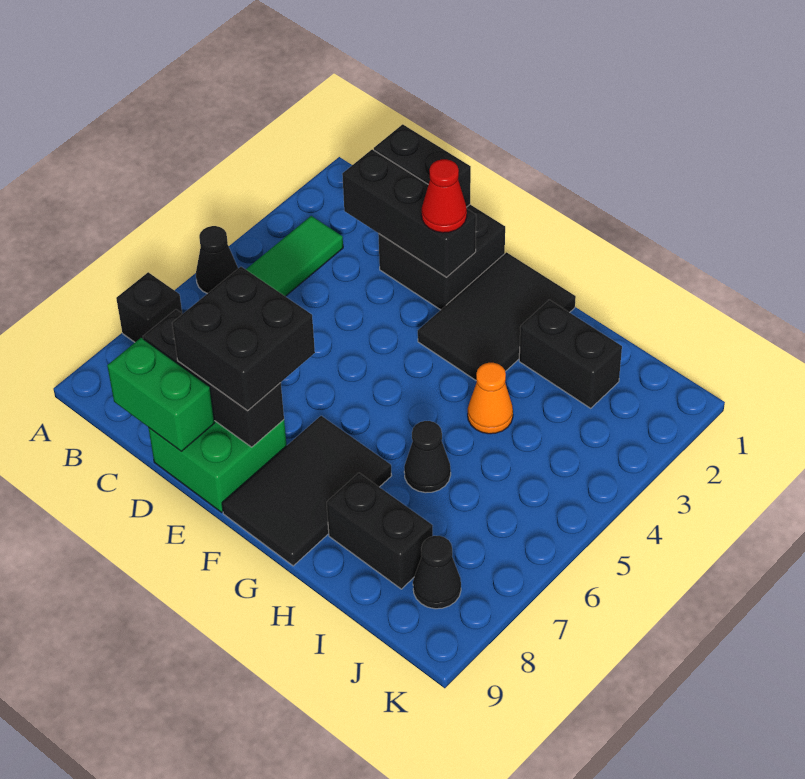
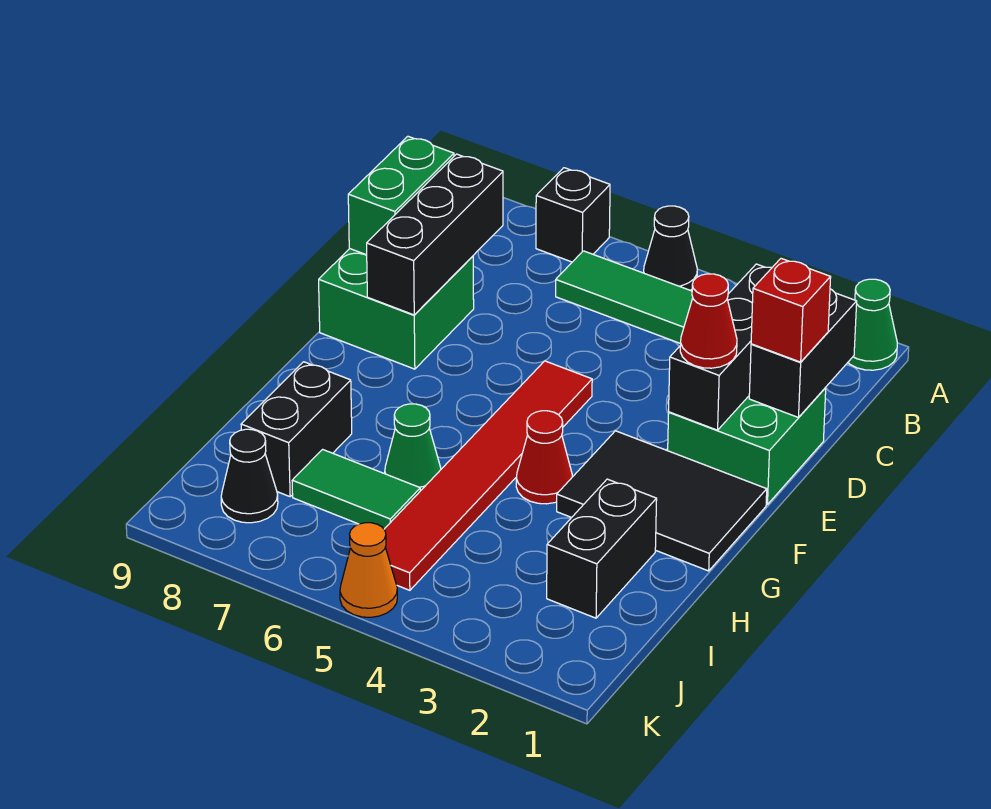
none -> green cone A1 level 1
black brick D1:E2 level 1 -> green brick D1:E2 level 1
none -> red brick D1 level 3
black brick D7:E8 level 3 -> none
none -> red tile E5:J5 level 1
black tile F7:G9 level 1 -> none
none -> red cone G4 level 1
orange cone H4 level 1 -> orange cone K5 level 1
black cone H6 level 1 -> green cone H6 level 1
none -> green tile I6:I7 level 1

